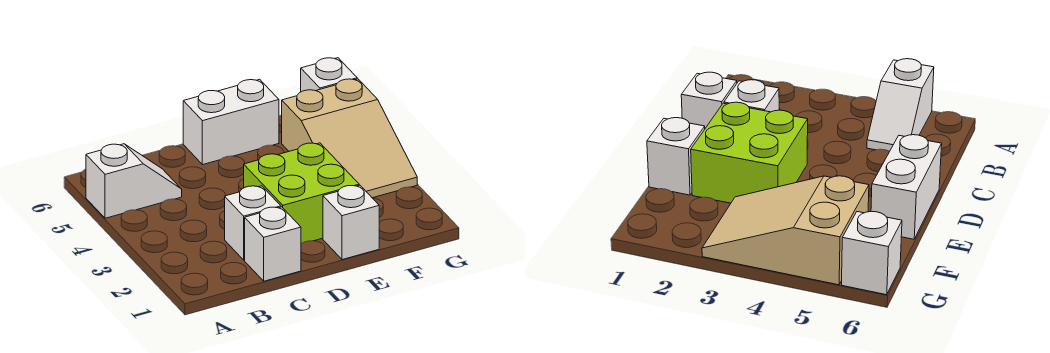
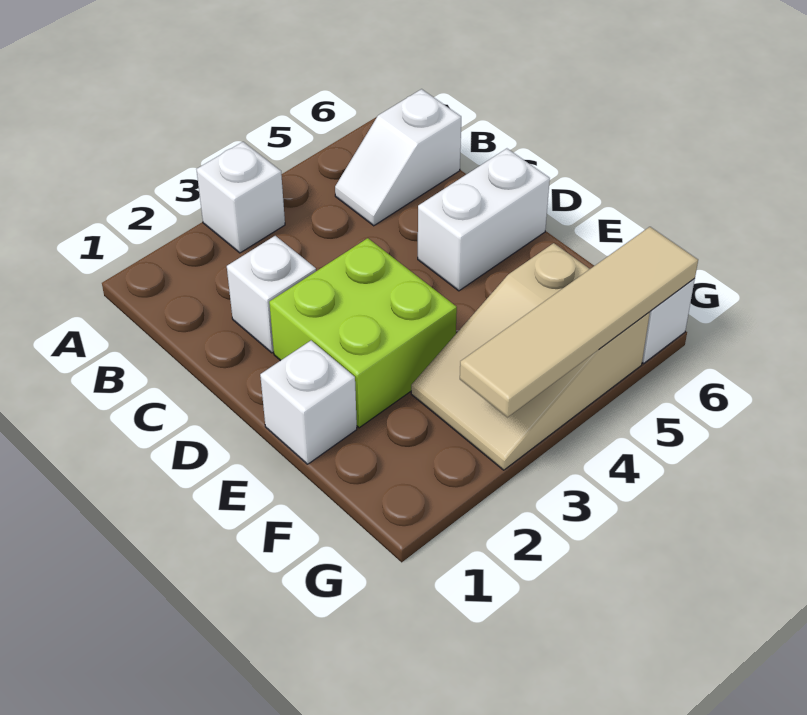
white slope A5:B5 level 1 top A -> white slope B5:B6 level 1 top 6
white brick C1 level 1 -> white brick A3 level 1
white brick D6:E6 level 1 -> white brick D5:D6 level 1
none -> tan tile G3:G6 level 2

